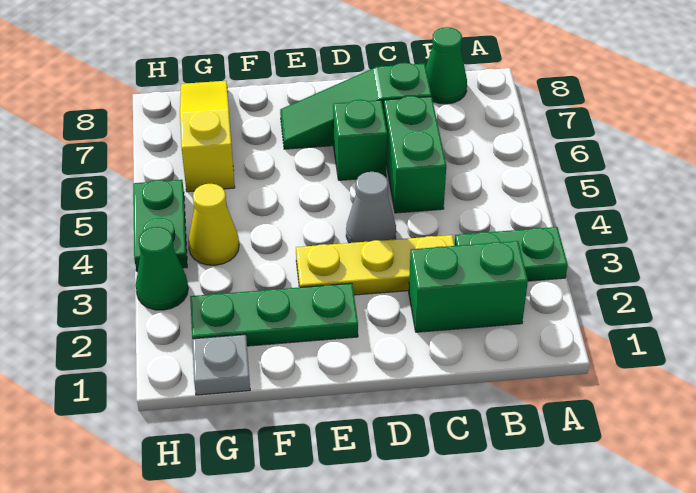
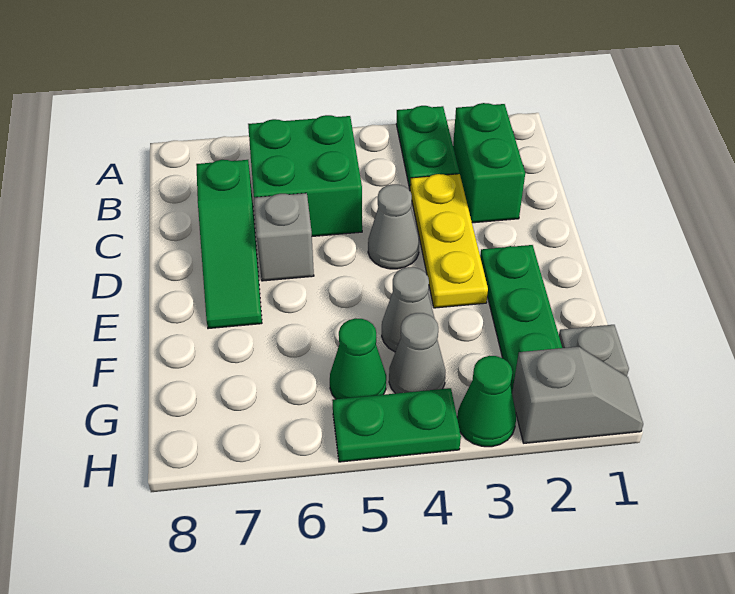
green cone B8 level 1 -> green cone G5 level 1
green brick C5:C6 level 1 -> green brick B5:C6 level 1
green brick D6 level 1 -> grey brick D6 level 1
none -> grey cone F4 level 1
yellow cone G4 level 1 -> grey cone G4 level 1
yellow slope G6:G8 level 1 top 6 -> none
none -> grey slope H1:H2 level 1 top 2

